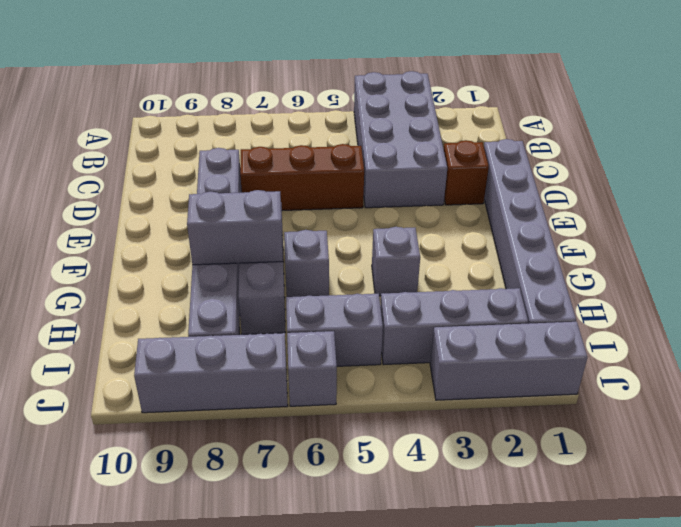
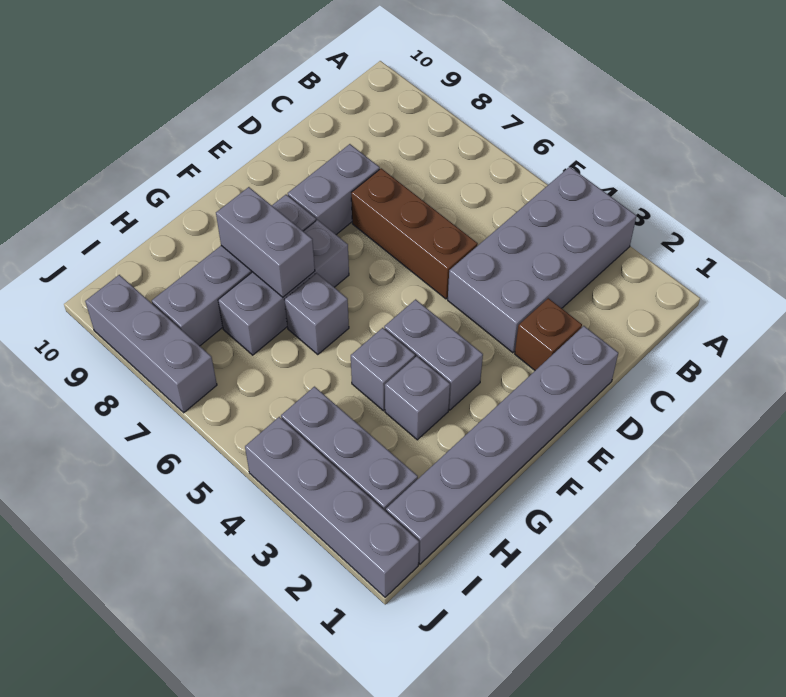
grey brick I5:I6 level 1 -> grey brick F3:F4 level 1
grey brick J1:J3 level 1 -> grey brick J1:J4 level 1
grey brick J6 level 1 -> grey brick G3 level 1

